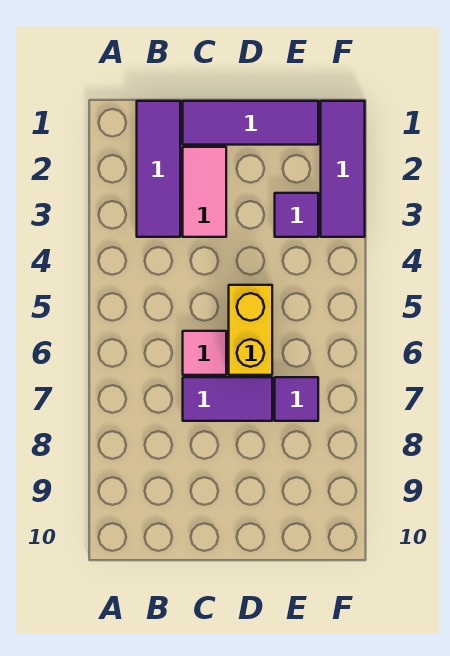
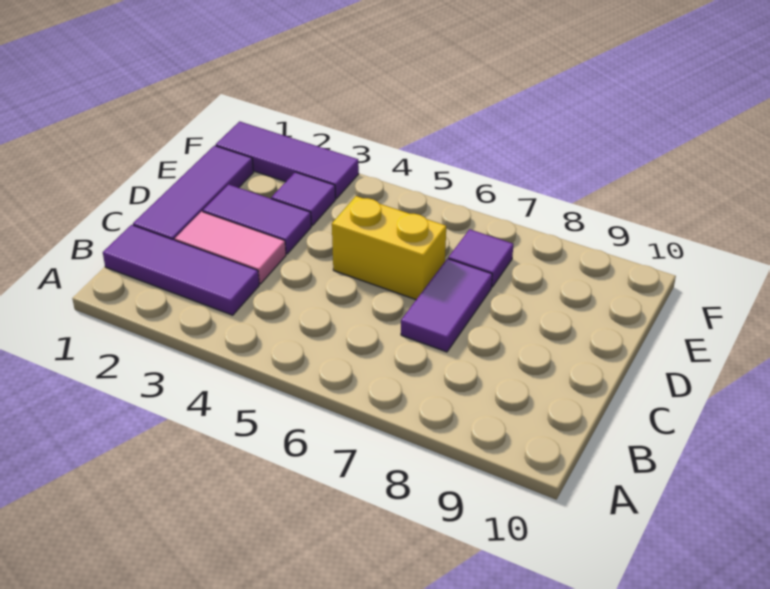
pink tile C6 level 1 -> none
none -> purple tile D2:D3 level 1

